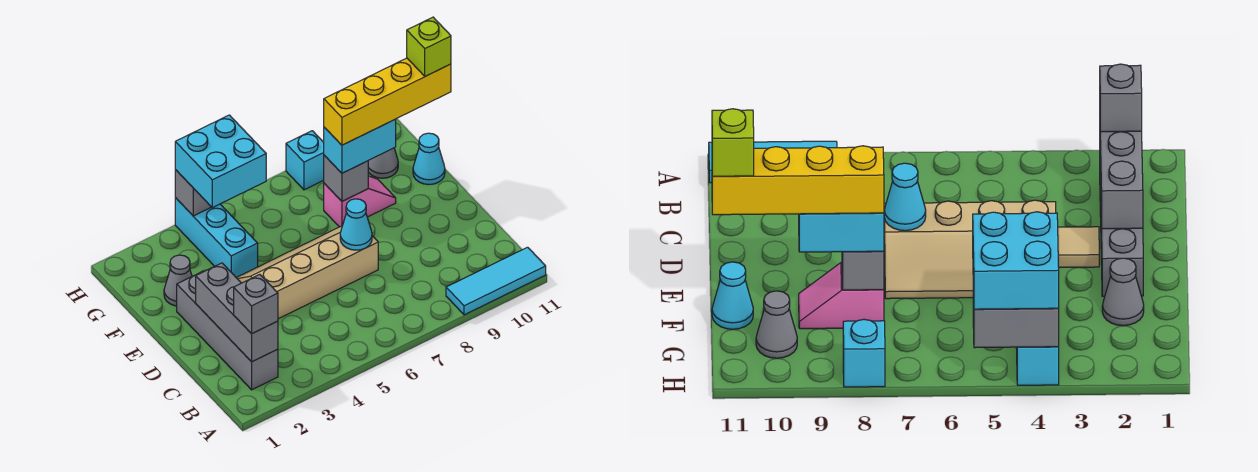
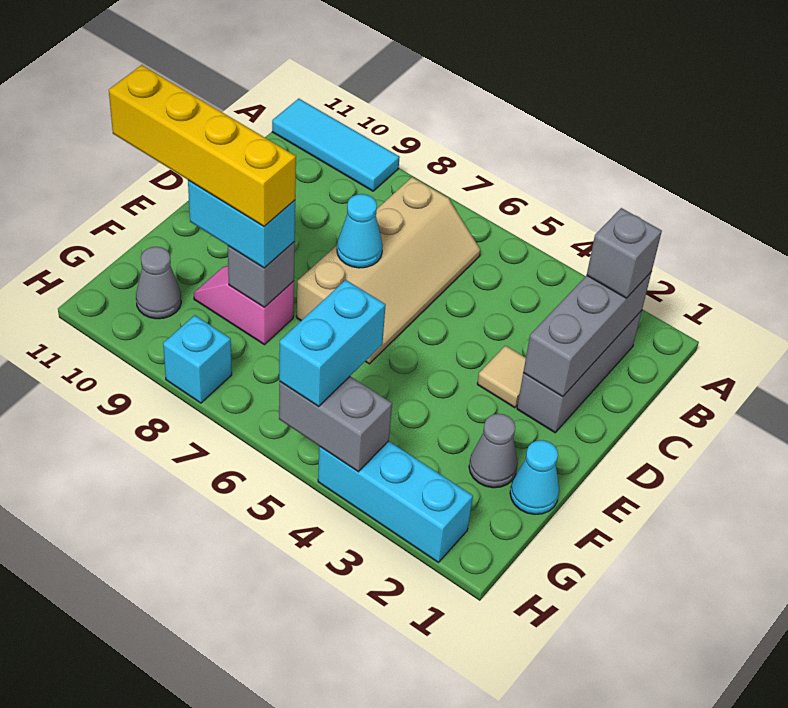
grey brick B2:E2 level 1 -> grey brick B2:D2 level 1
tan slope D4:E7 level 1 top D -> tan slope B6:E7 level 1 top 7
cyan brick F4:H4 level 1 -> cyan brick H2:H4 level 1
cyan cone F11 level 1 -> cyan cone F1 level 1
lime brick F11 level 5 -> none
cyan brick G4:H5 level 3 -> cyan brick G5:H5 level 3

